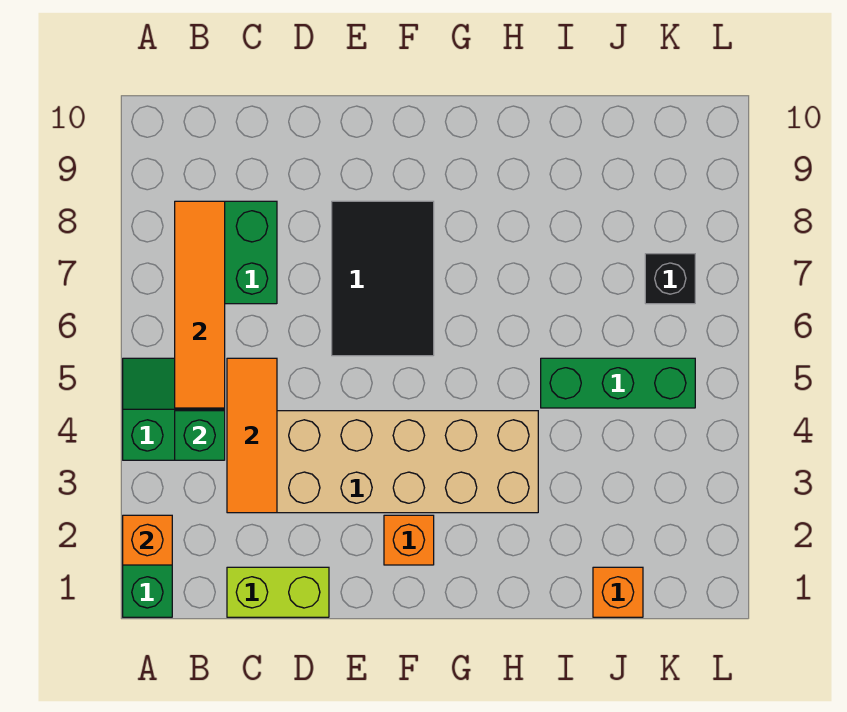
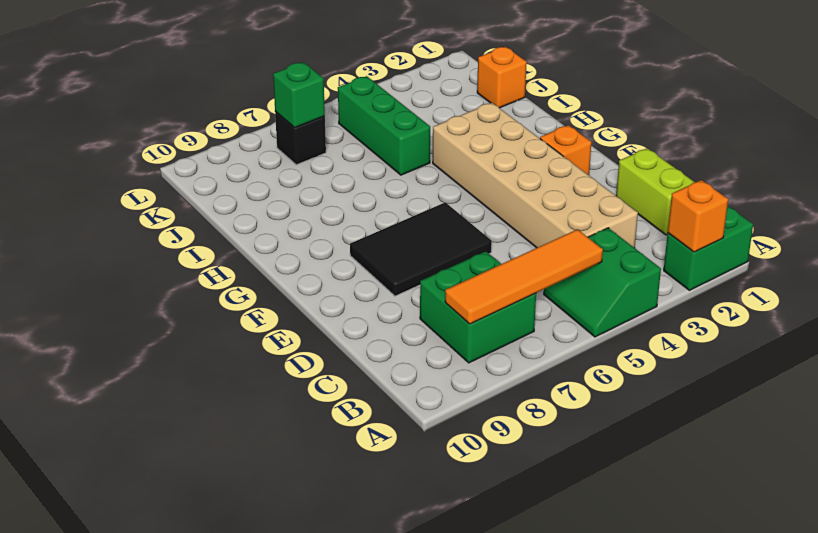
green brick B4 level 2 -> green brick K7 level 2
orange tile C3:C5 level 2 -> none

